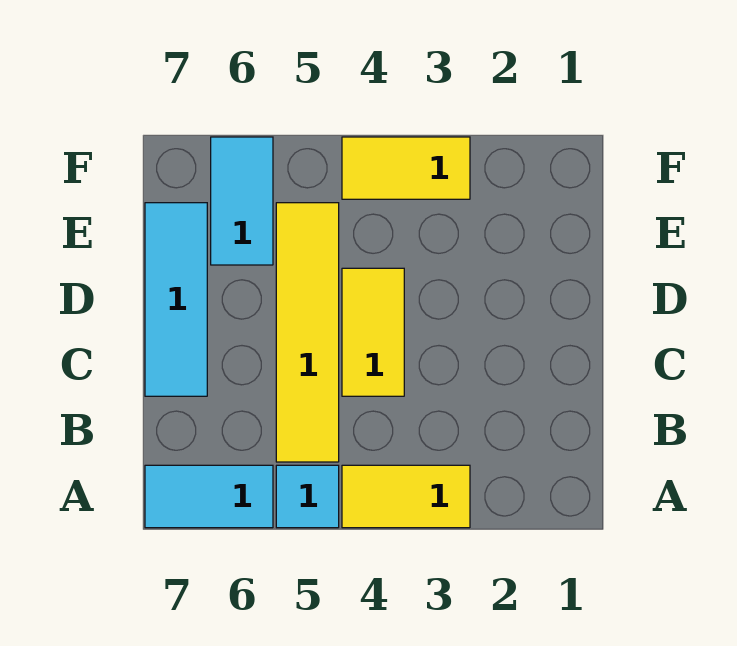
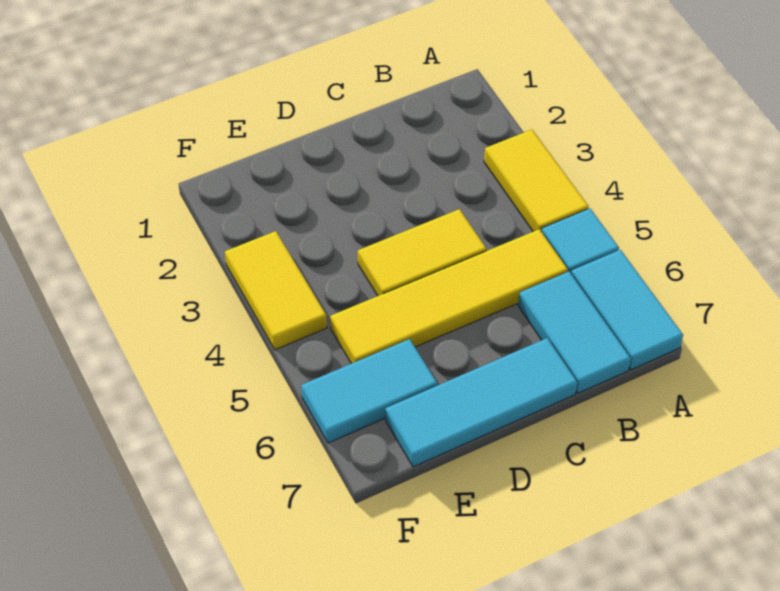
none -> cyan tile B6:B7 level 1

